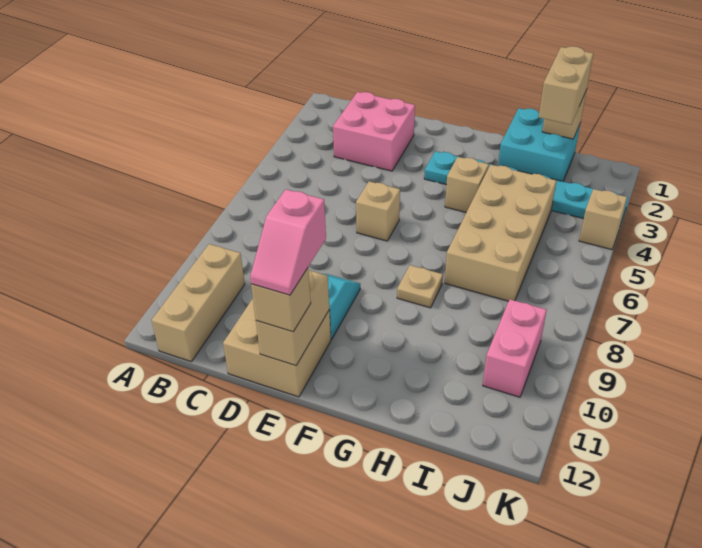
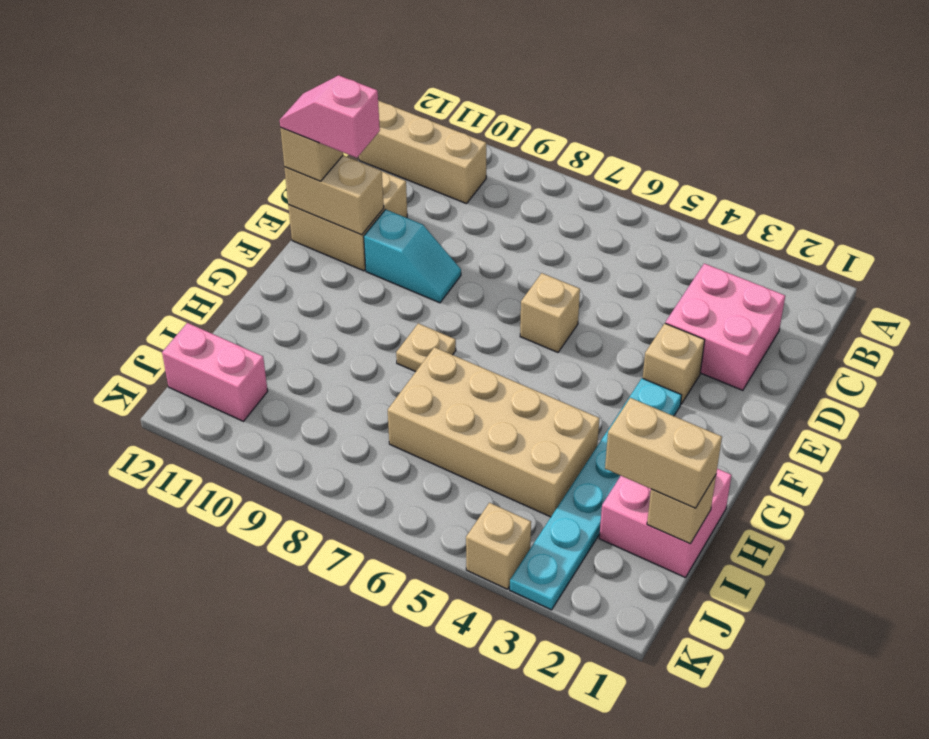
tan brick G4 level 1 -> tan brick E3 level 1
cyan brick H1:I2 level 1 -> pink brick H1:I2 level 1
pink brick J9:J10 level 1 -> pink brick J11:J12 level 1

